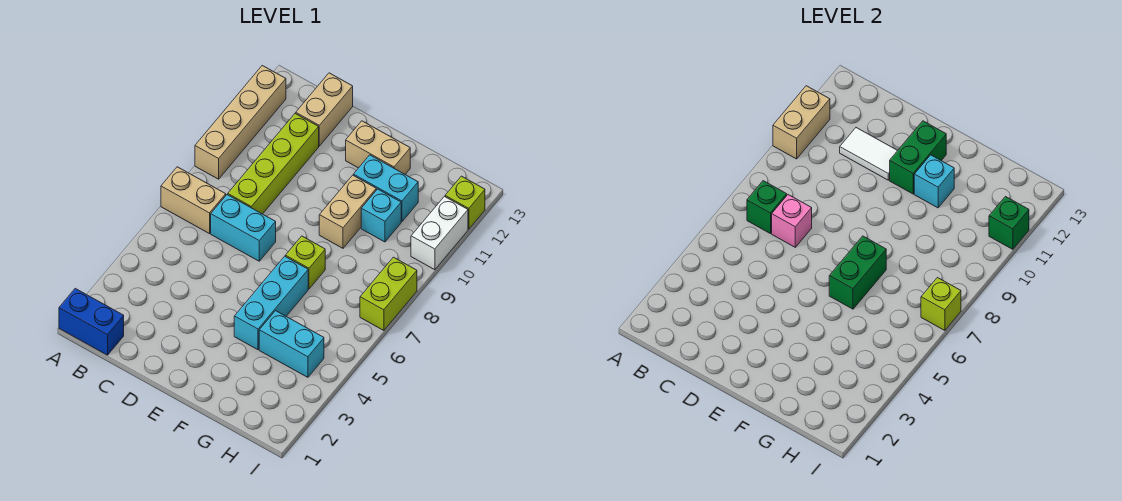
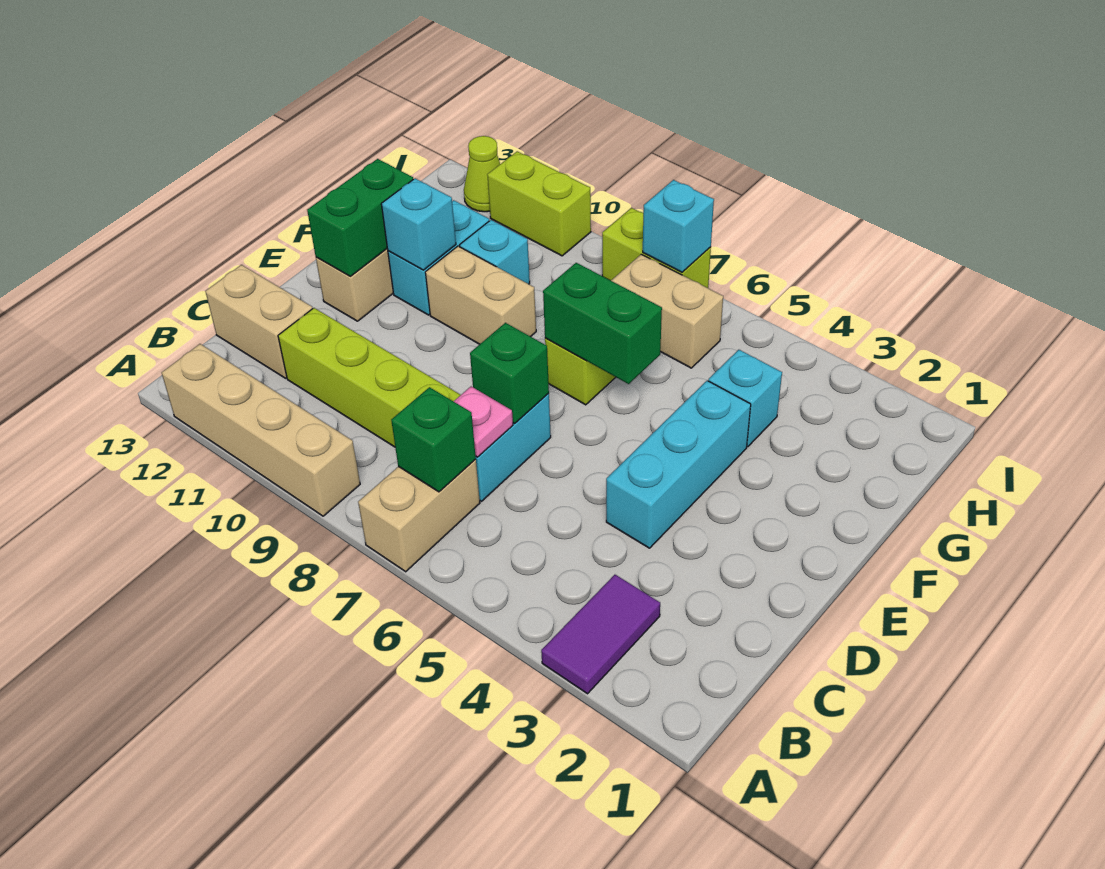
blue brick A1:B1 level 1 -> none
none -> purple tile A3:B3 level 1
tan brick A10:A11 level 2 -> tan brick H6:H7 level 1
pink brick C7 level 2 -> pink plate C7 level 2
white tile C11:D11 level 2 -> none
green brick E11:E12 level 2 -> green brick E12:F12 level 2
cyan brick F4:F6 level 1 -> cyan brick D4:F4 level 1
cyan brick G4:H4 level 1 -> cyan brick G4 level 1
lime brick I7 level 2 -> cyan brick I7 level 2
white brick I10:I11 level 1 -> lime brick I10:I11 level 1
green brick I11 level 2 -> green brick D7 level 2
lime brick I12 level 1 -> lime cone I12 level 1

